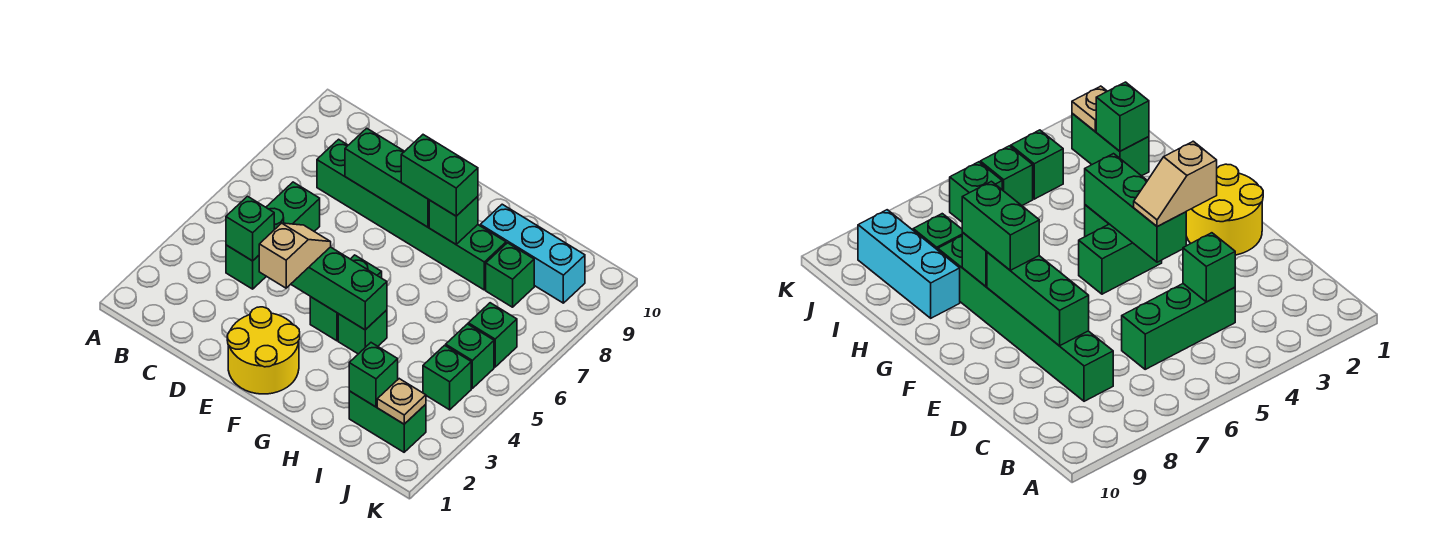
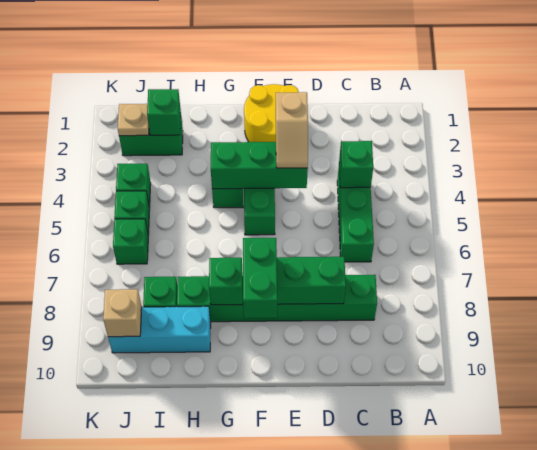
green brick F8:G8 level 3 -> green brick F8:F9 level 3
none -> tan brick J9 level 2

